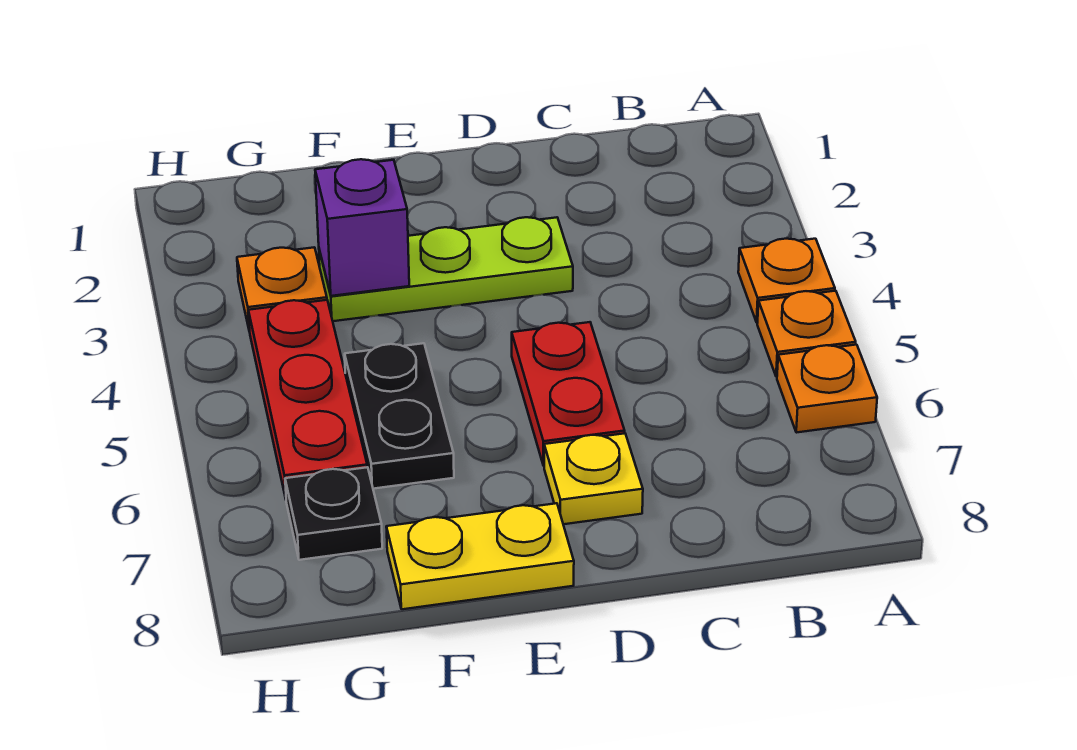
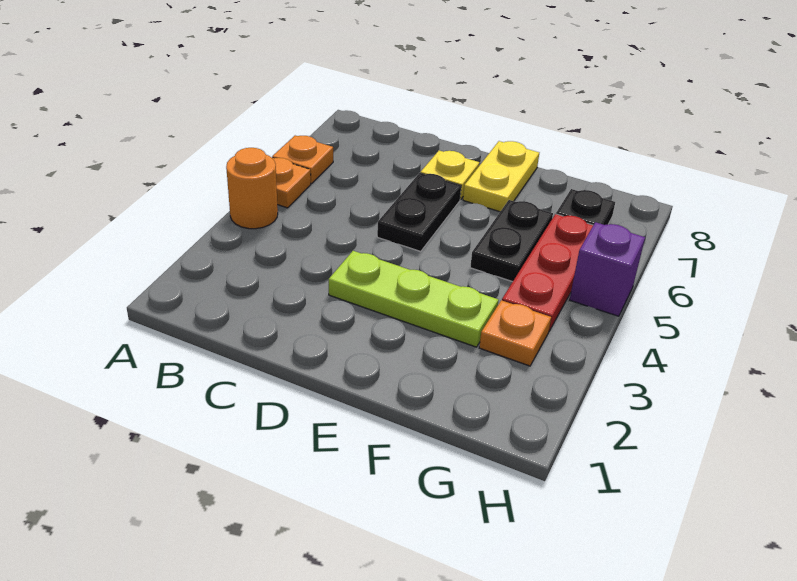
orange plate A4 level 1 -> orange round brick A4 level 1
red plate D5:D6 level 1 -> black plate D5:D6 level 1
yellow plate E8:F8 level 1 -> yellow plate E7:E8 level 1
purple brick F3 level 2 -> purple brick H5 level 1

